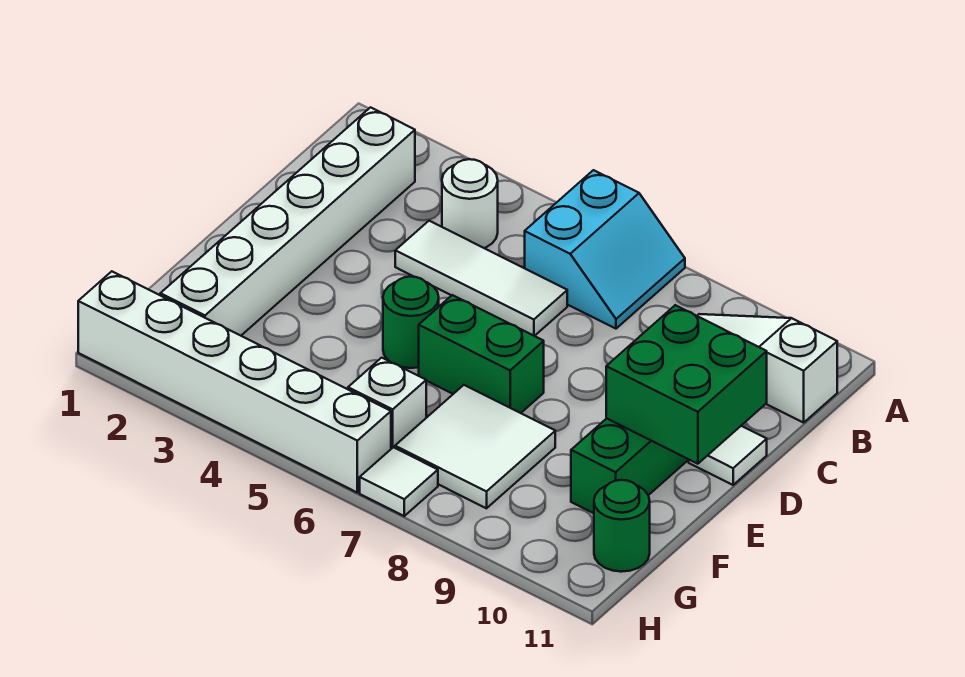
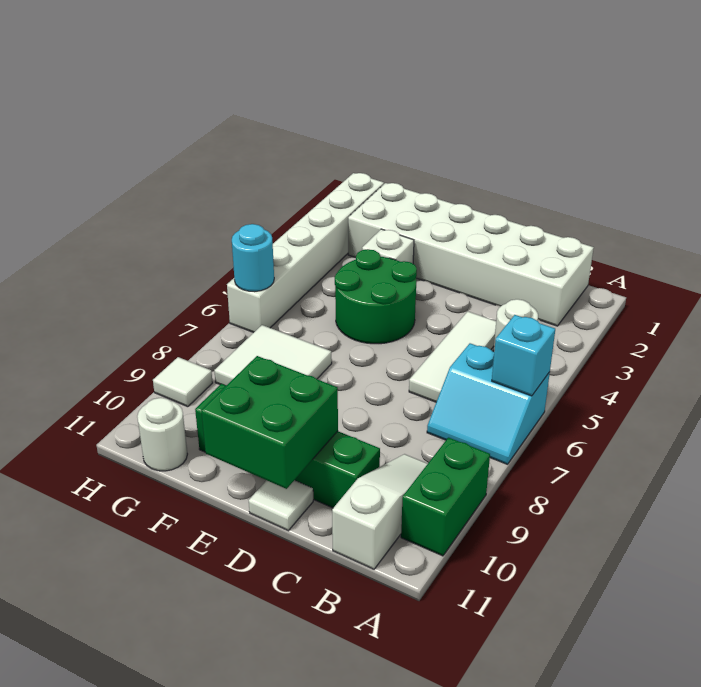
none -> cyan brick A6 level 2
white brick B2:G2 level 1 -> white brick B1:G2 level 1
green round brick E5 level 1 -> green round brick E4:F5 level 1
green brick E6:E7 level 1 -> green brick A9:A10 level 1
white brick G6 level 1 -> white brick F3 level 1
green round brick G11 level 1 -> white round brick G11 level 1
none -> cyan round brick H6 level 2
white tile H7 level 1 -> white tile H9 level 1

